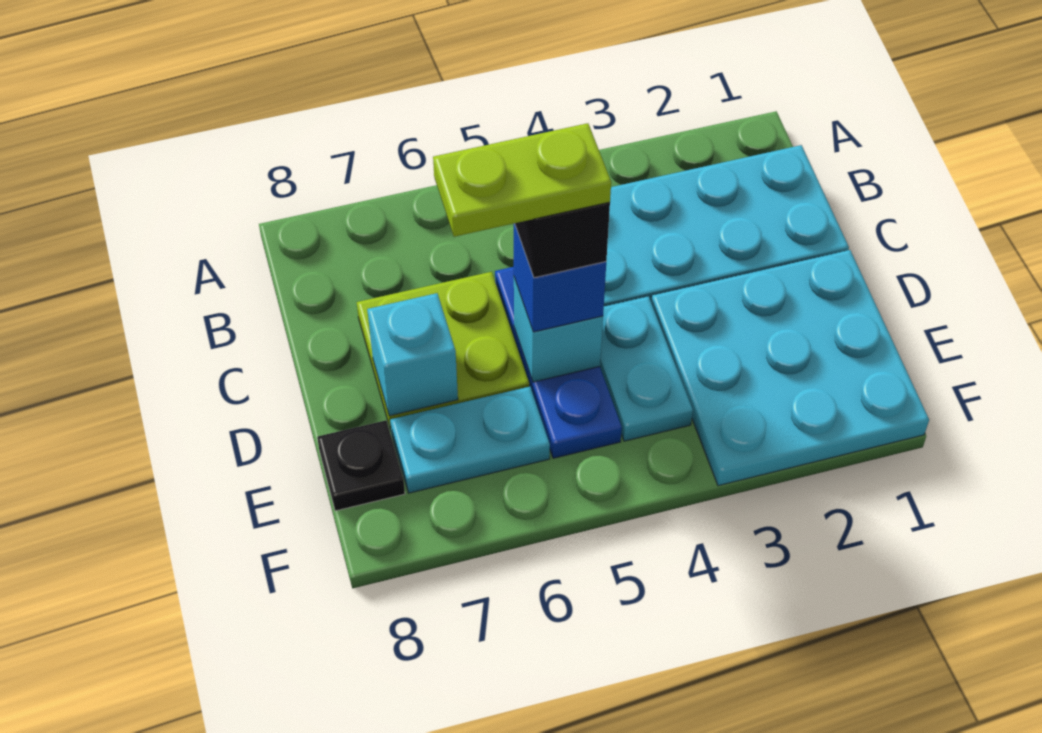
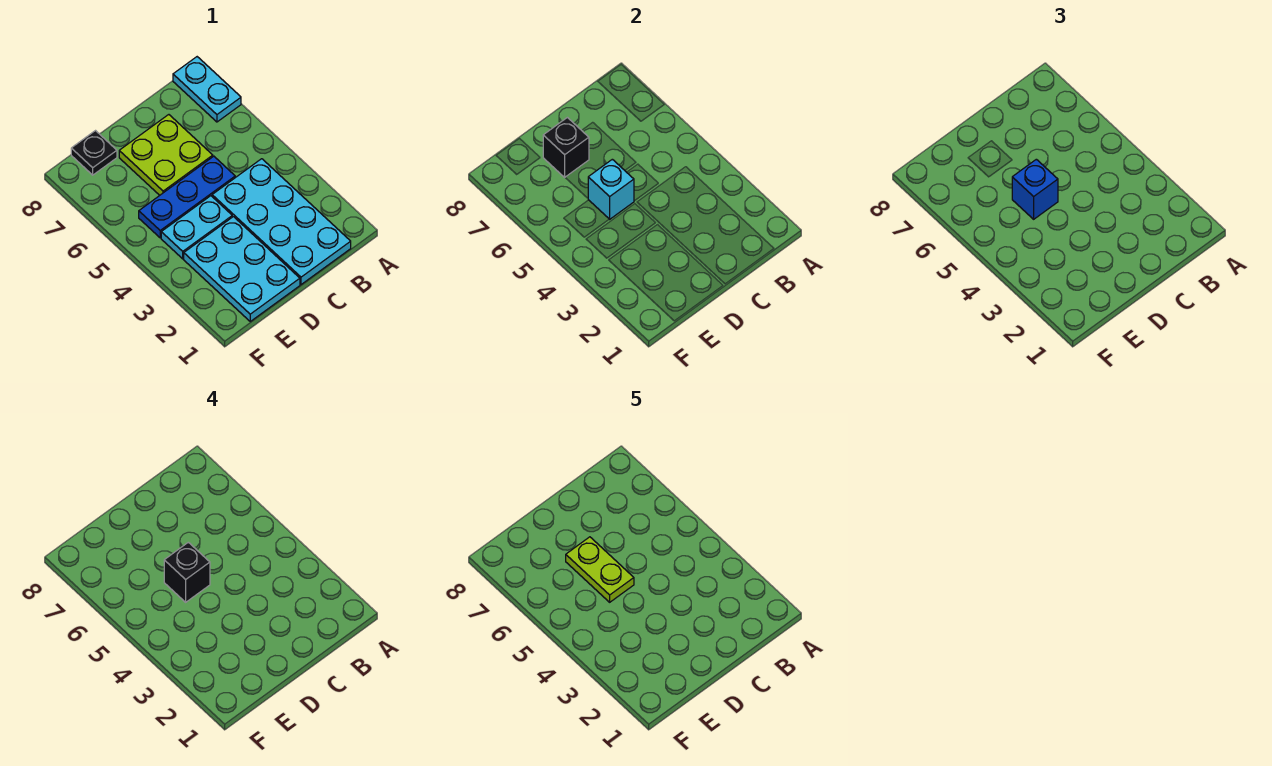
cyan plate D1:F3 level 1 -> cyan plate D1:E3 level 1
cyan brick D7 level 2 -> black brick D7 level 2
cyan plate E6:E7 level 1 -> cyan plate A7:A8 level 1

